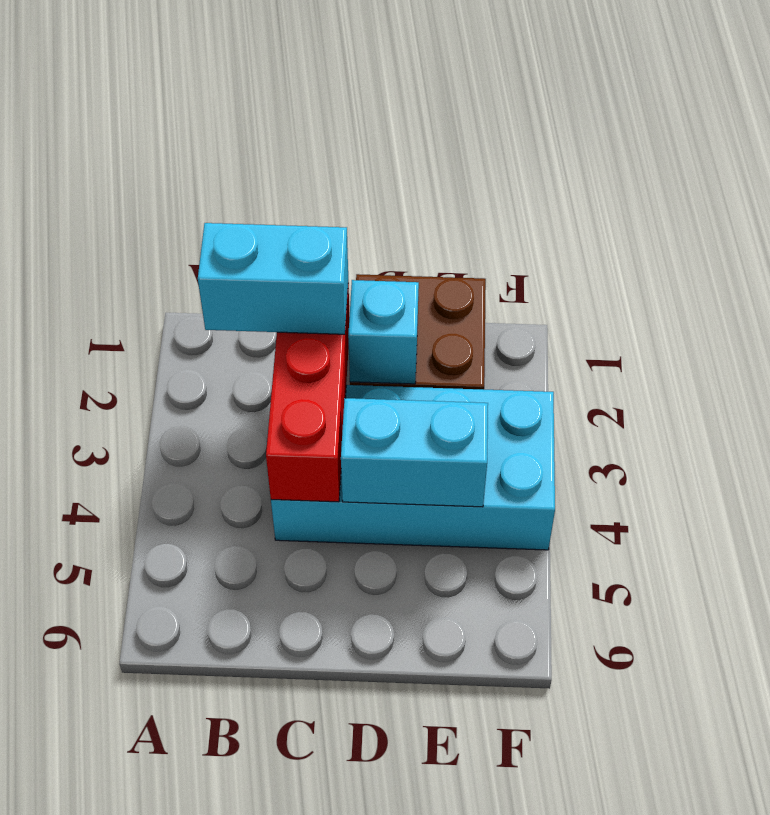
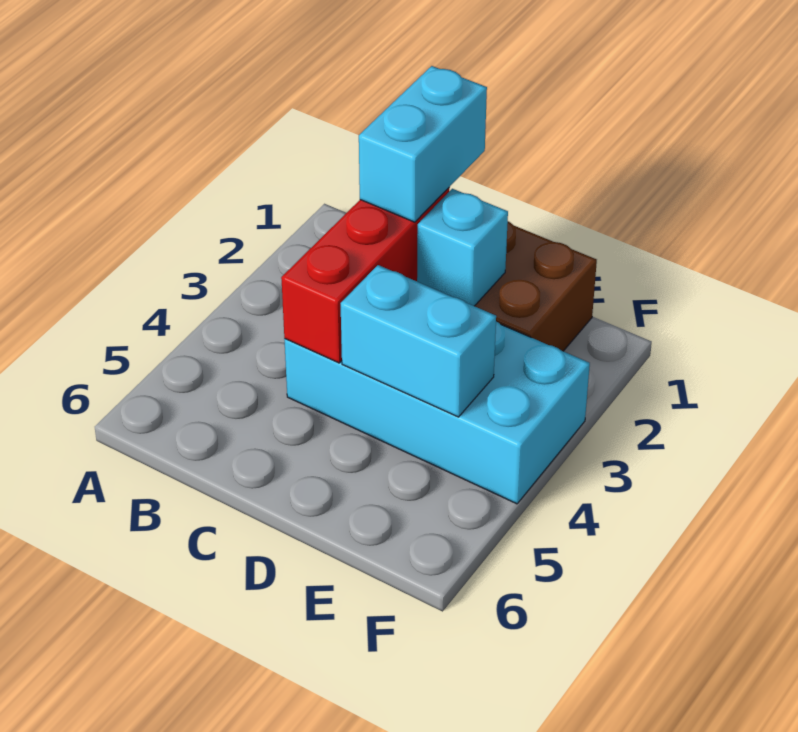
cyan brick B2:C2 level 3 -> cyan brick C1:C2 level 3

